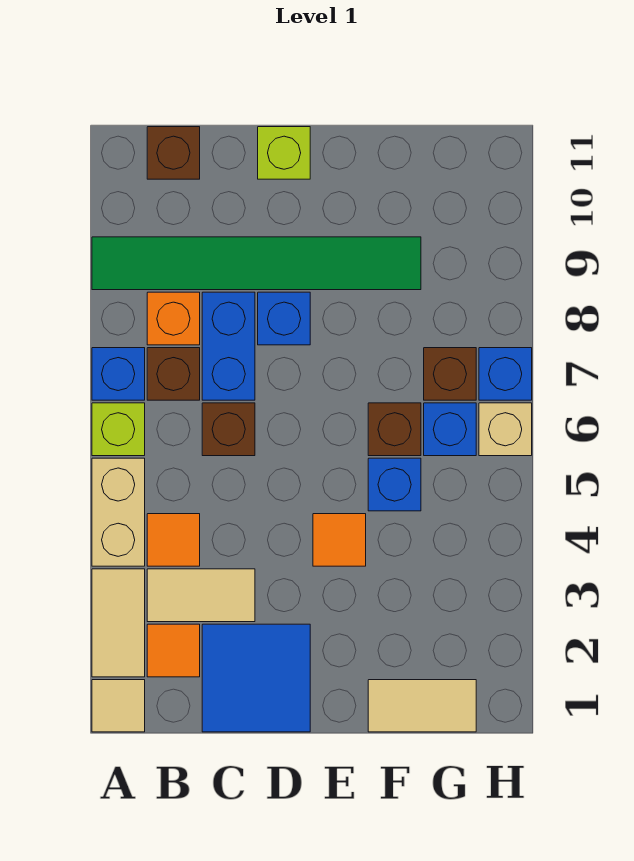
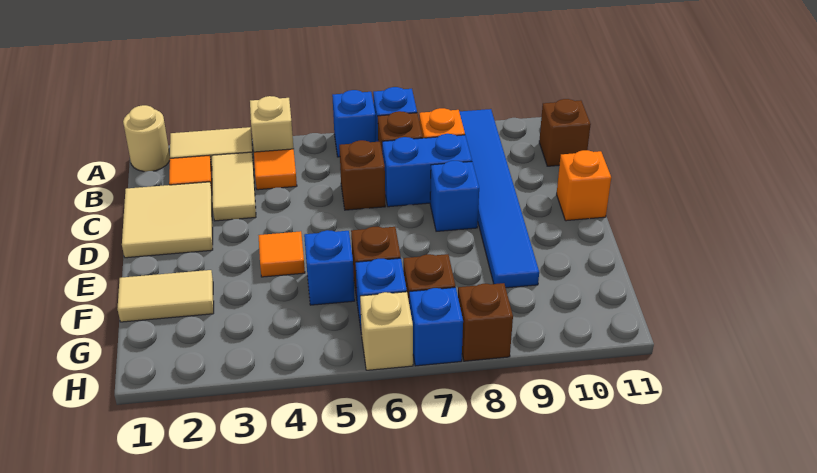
tan tile A1 level 1 -> tan round brick A1 level 1
tan brick A4:A5 level 1 -> tan brick A4 level 1
lime brick A6 level 1 -> blue brick A6 level 1
green tile A9:F9 level 1 -> blue tile A9:F9 level 1
blue tile C1:D2 level 1 -> tan tile C1:D2 level 1
lime brick D11 level 1 -> orange brick D11 level 1
tan tile F1:G1 level 1 -> tan tile F1:F2 level 1
none -> brown brick H8 level 1

